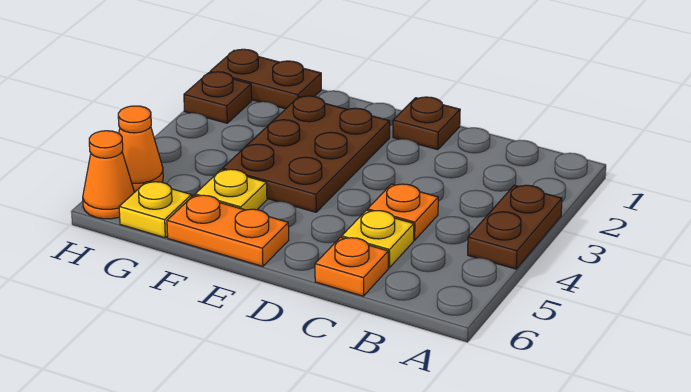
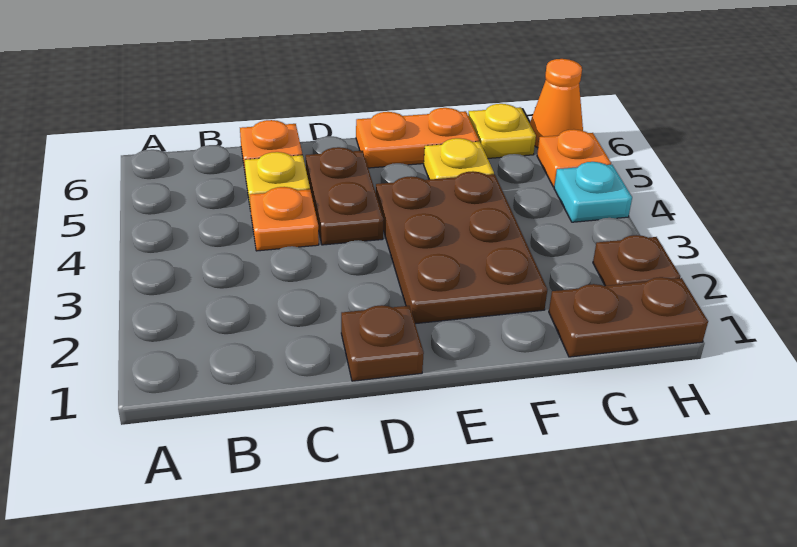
brown plate A3:A4 level 1 -> brown plate D4:D5 level 1
none -> cyan plate H4 level 1
orange cone H5 level 1 -> orange plate H5 level 1

